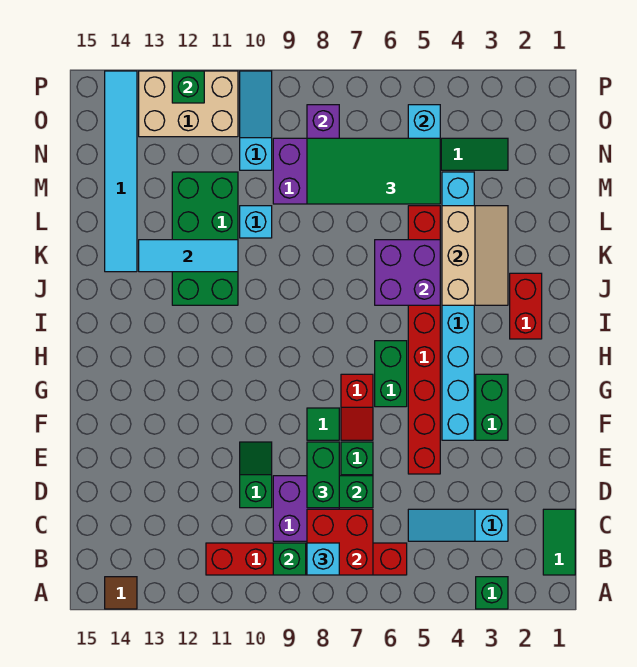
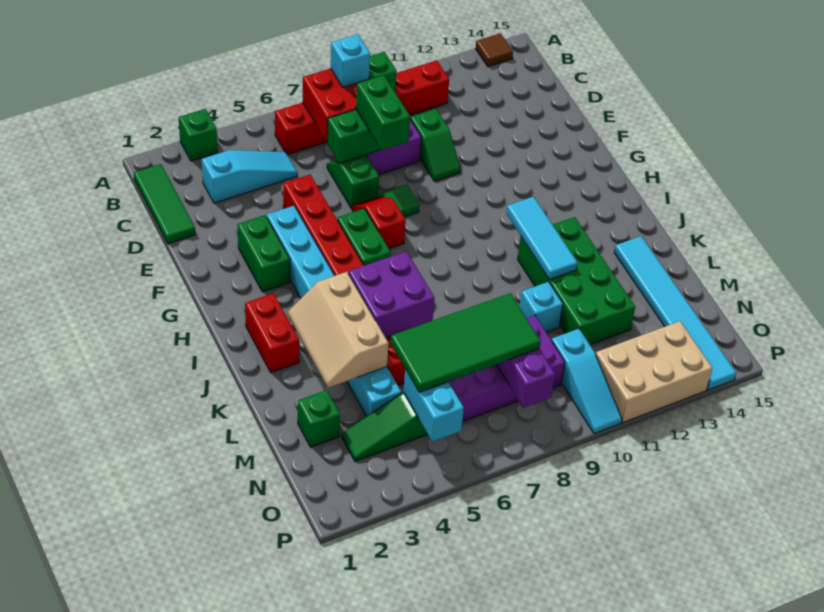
green tile B1:C1 level 1 -> green tile B1:D1 level 1
cyan tile K11:K13 level 2 -> cyan tile I11:K11 level 2
green brick P12 level 2 -> green brick M2 level 1

